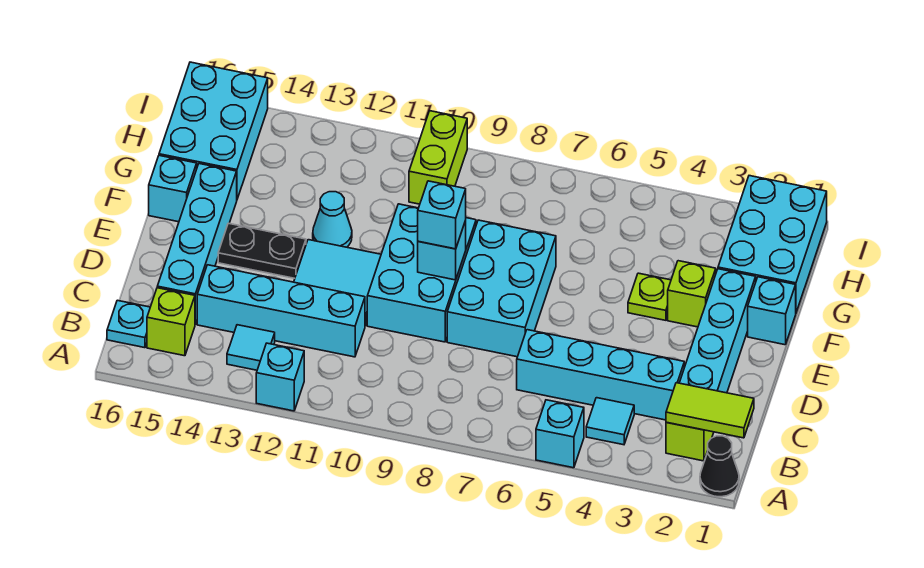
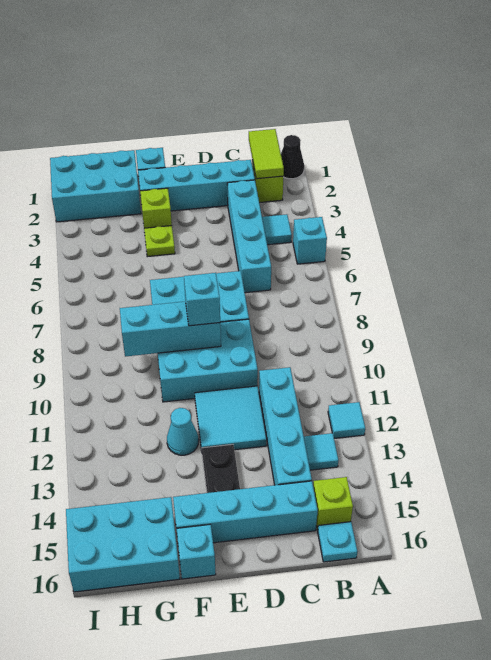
cyan brick A12 level 1 -> cyan tile A12 level 1
cyan brick E9 level 2 -> cyan brick E9:G9 level 2
lime brick H10:I10 level 1 -> none

